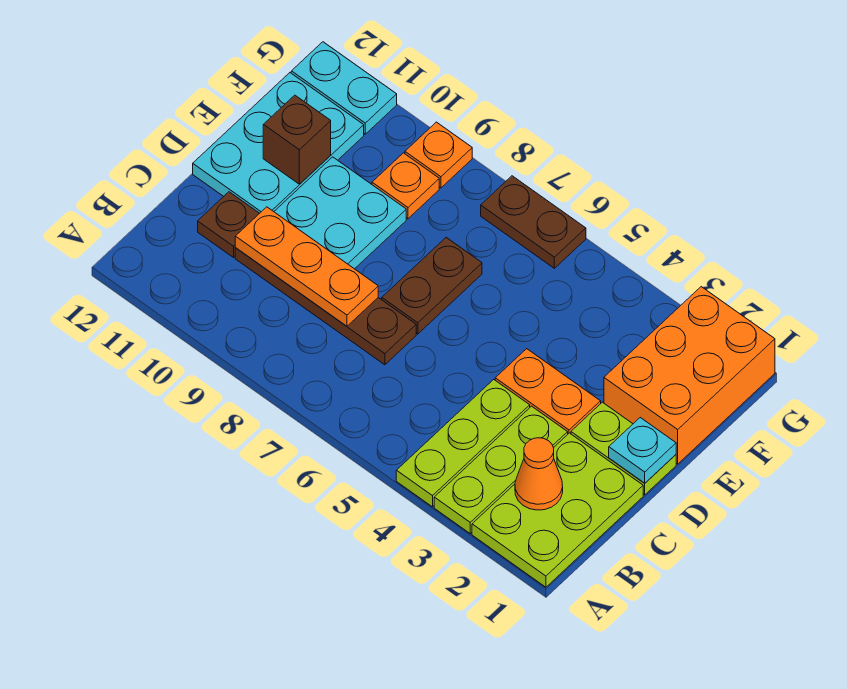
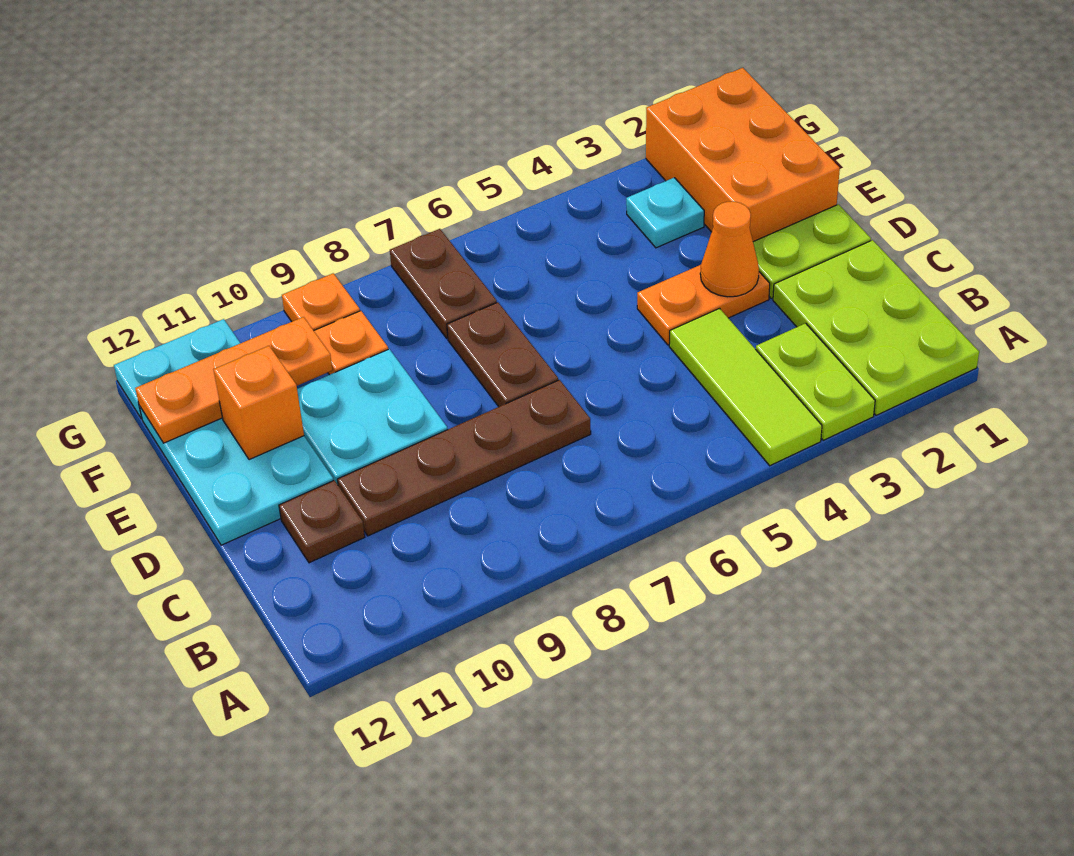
lime plate A3:C3 level 1 -> lime plate A3:B3 level 1
lime plate A4:C4 level 1 -> lime tile A4:C4 level 1
orange cone B2 level 2 -> orange cone D3 level 2
orange plate C8:C10 level 2 -> orange plate F10:F12 level 2
cyan plate D1 level 2 -> cyan plate F3 level 1
brown brick E11 level 2 -> orange brick E11 level 2
brown plate G6:G7 level 1 -> brown plate F7:G7 level 1

